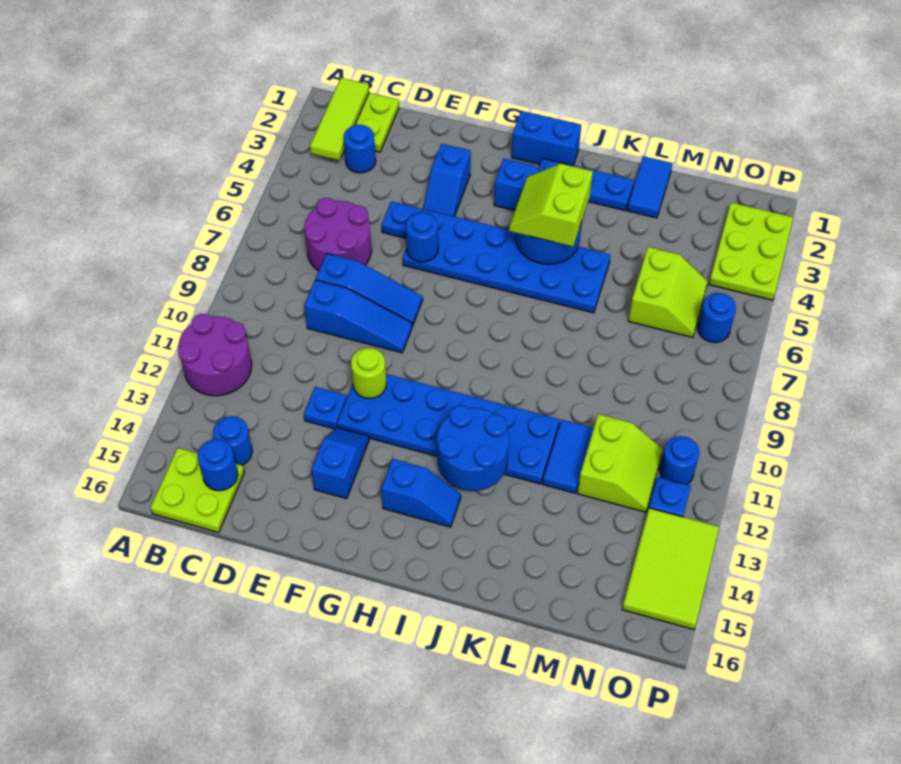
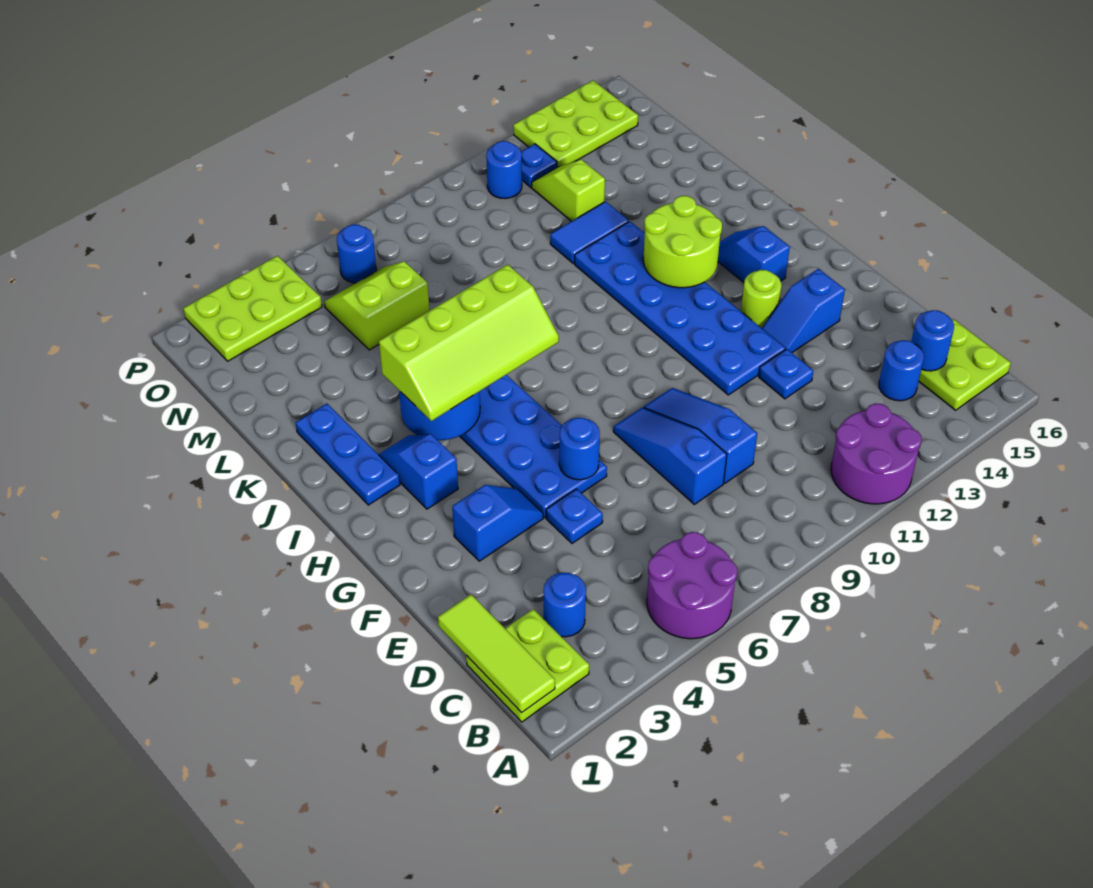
lime tile B1:B3 level 2 -> lime tile B1:D1 level 2
purple round brick C6:D7 level 1 -> purple round brick A5:B6 level 1
lime round brick F11 level 2 -> lime round brick G13 level 1
blue brick H1:I1 level 1 -> none
lime slope I4:J5 level 3 top J -> lime slope I4:J7 level 3 top J
blue round brick I12:J13 level 2 -> lime round brick I12:J13 level 2
blue tile L1:L2 level 1 -> none
lime slope M11:N12 level 1 top M -> lime slope M12:N12 level 1 top M
lime tile O13:P15 level 1 -> lime plate O13:P15 level 1

